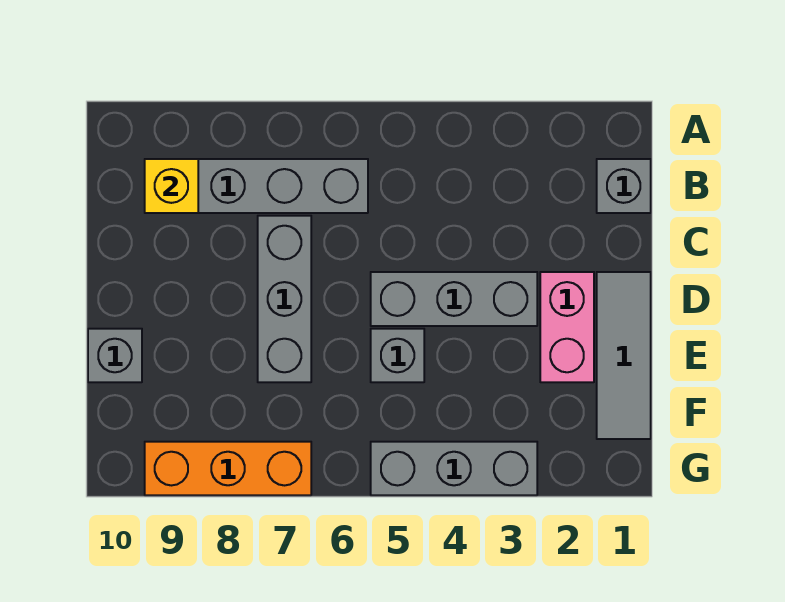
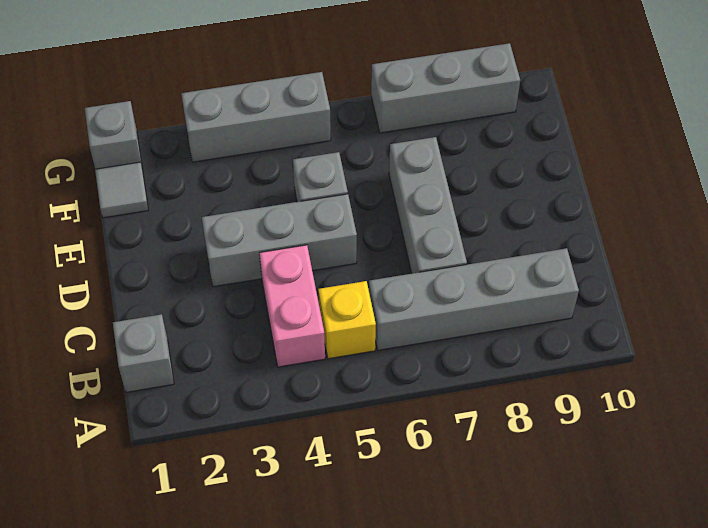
yellow brick B9 level 2 -> yellow brick B5 level 1
grey tile D1:F1 level 1 -> grey tile F1 level 1
pink brick D2:E2 level 1 -> pink brick B4:C4 level 1
grey brick E10 level 1 -> grey brick G1 level 1
orange brick G7:G9 level 1 -> grey brick G7:G9 level 1

